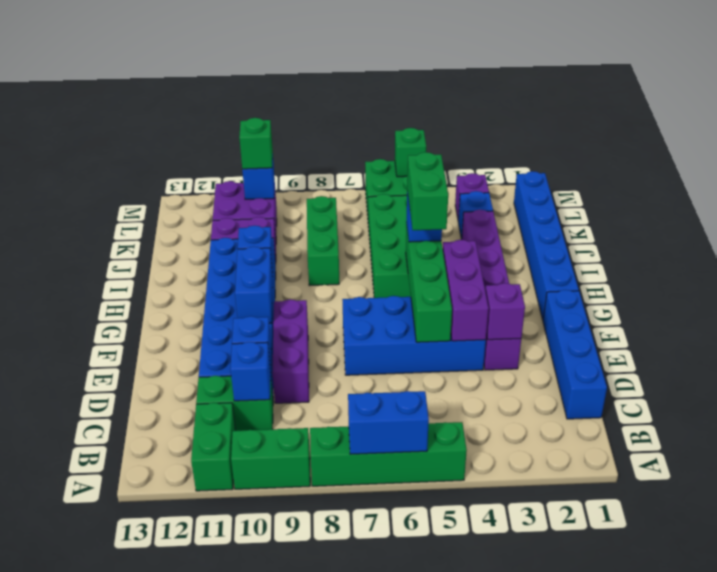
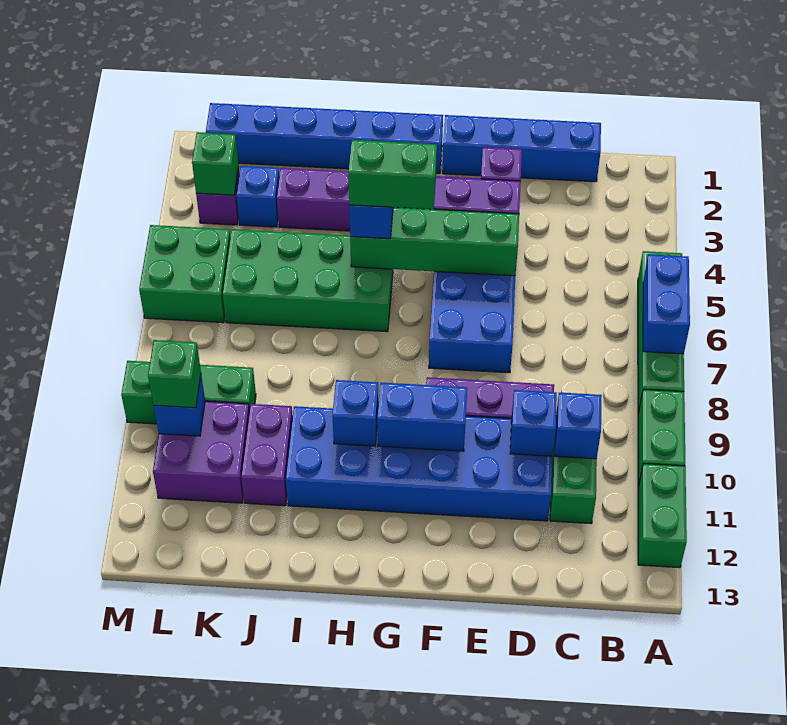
green brick A11:B11 level 1 -> green brick A11:A12 level 1
green brick I8:K8 level 1 -> green brick K9:M9 level 1
green brick M5 level 2 -> green brick L3 level 2

